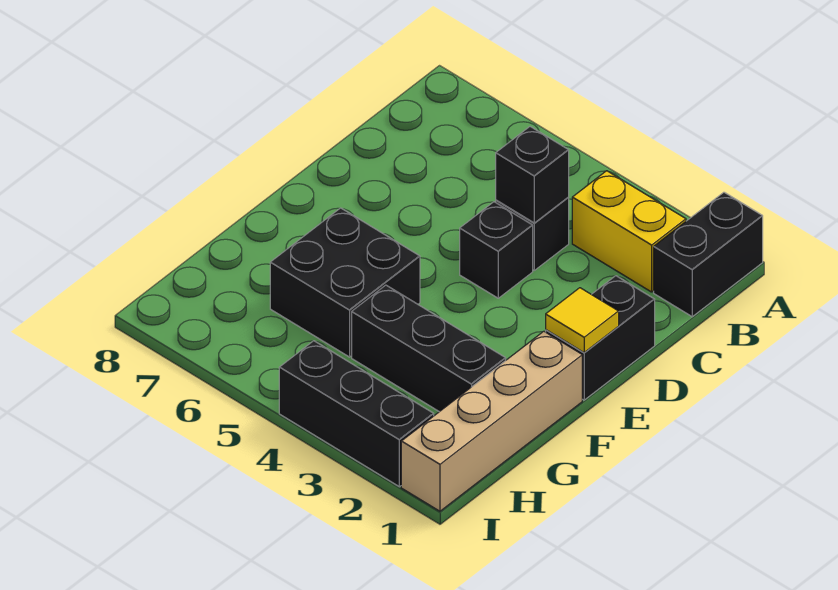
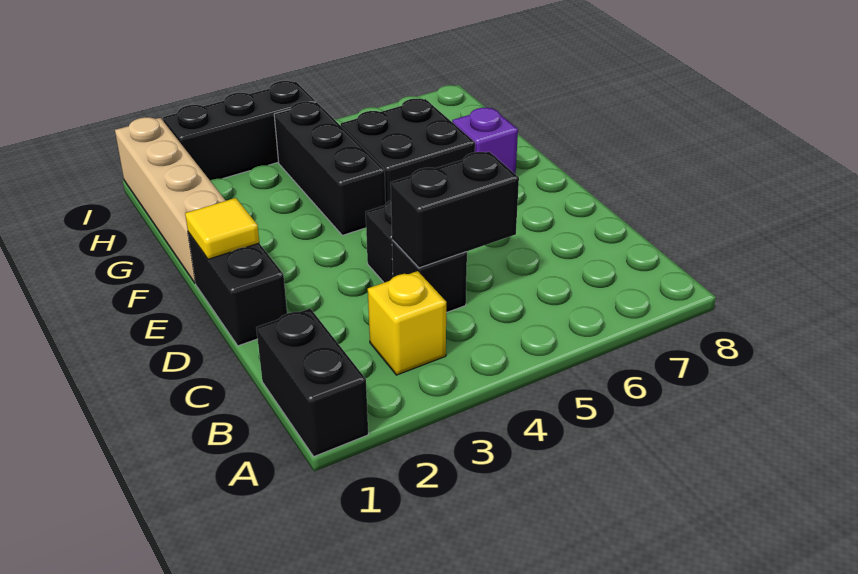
yellow brick B2:B3 level 1 -> yellow brick B3 level 1
black brick C4 level 2 -> black brick C4:C5 level 2
none -> purple brick F7 level 1
black brick G2:G4 level 1 -> black brick F4:H4 level 1

